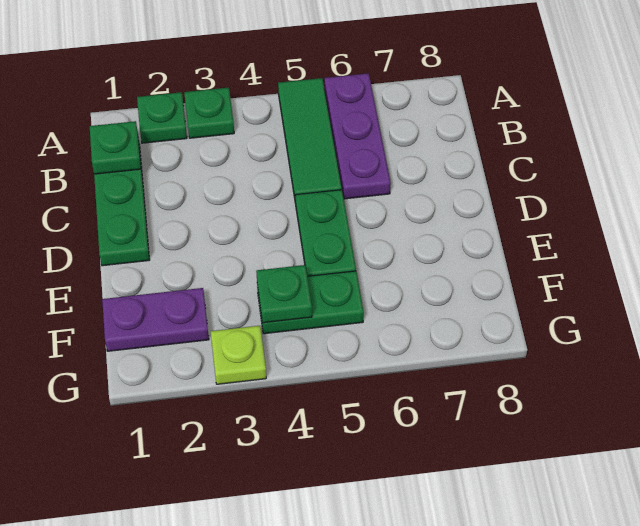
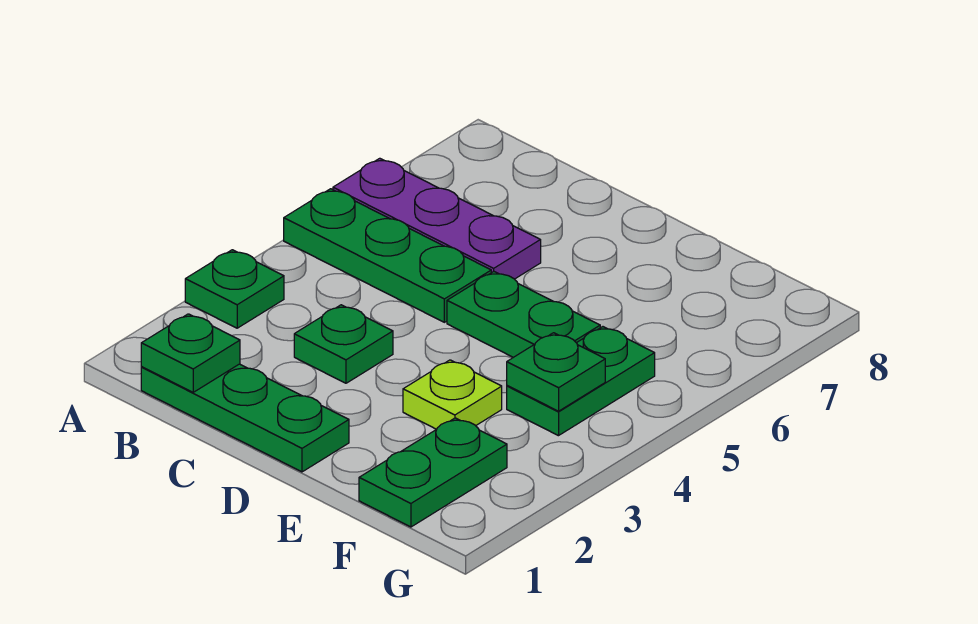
green plate A2 level 1 -> green plate C3 level 1
green tile A5:C5 level 1 -> green plate A5:C5 level 1
purple plate F1:F2 level 1 -> green plate F1:F2 level 1
lime plate G3 level 1 -> lime plate E3 level 1

